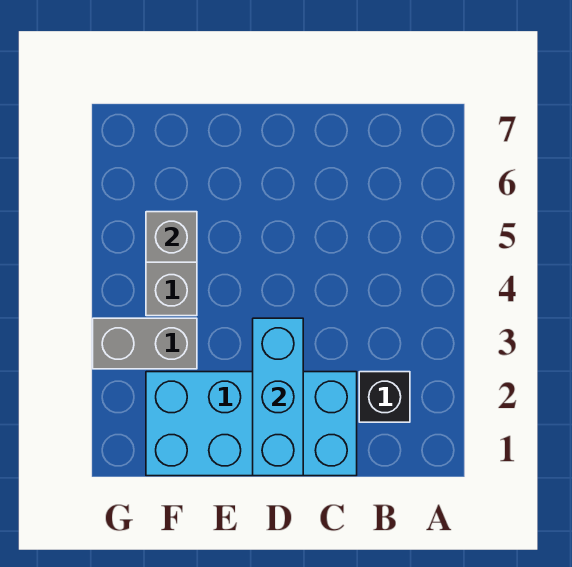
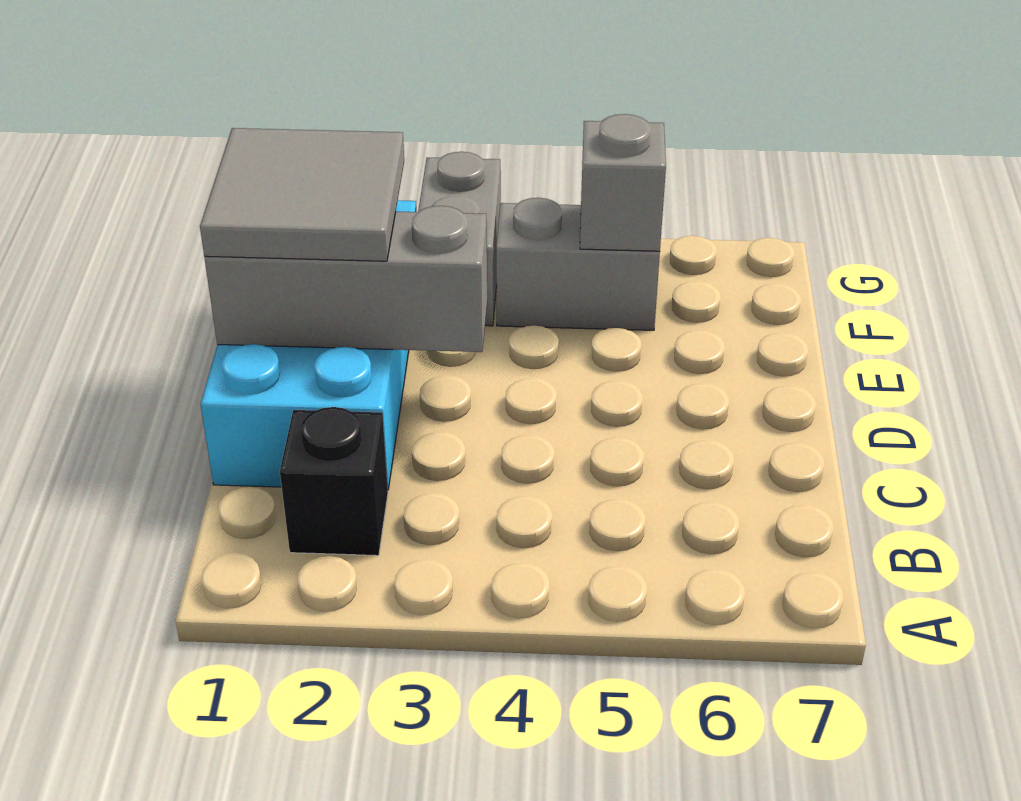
cyan brick D1:D3 level 2 -> grey brick D1:D3 level 2
none -> grey tile D1:E2 level 3

